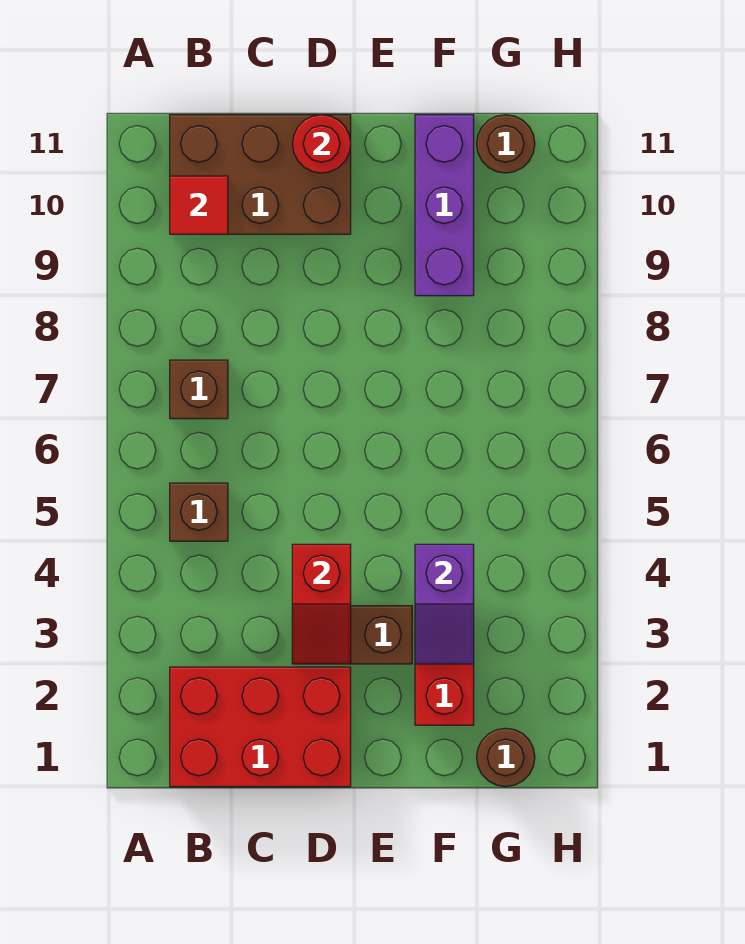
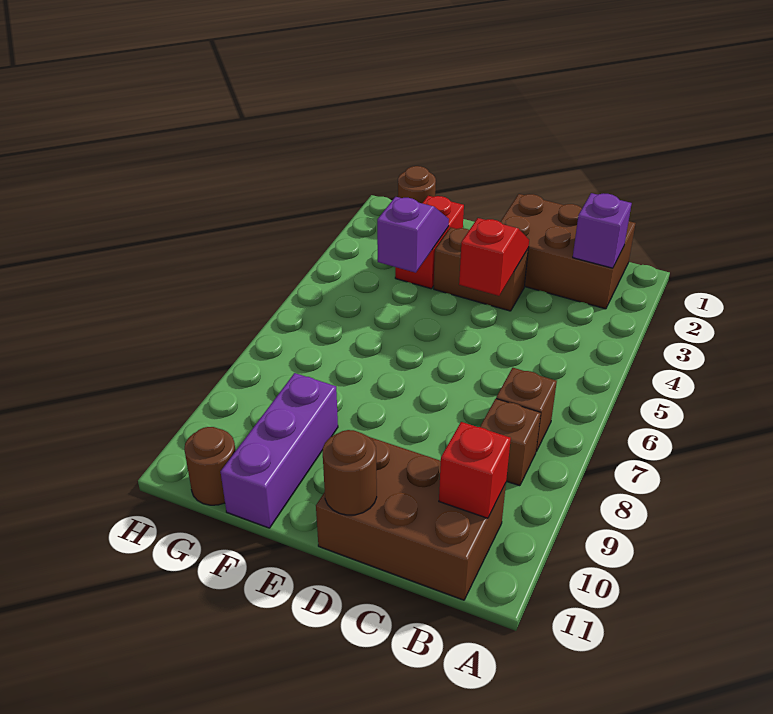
red brick B1:D2 level 1 -> brown brick B1:D2 level 1
none -> purple brick B2 level 2
brown brick B5 level 1 -> brown brick B8 level 1
red tile B10 level 2 -> red brick B10 level 2
red round brick D11 level 2 -> brown round brick D11 level 2

